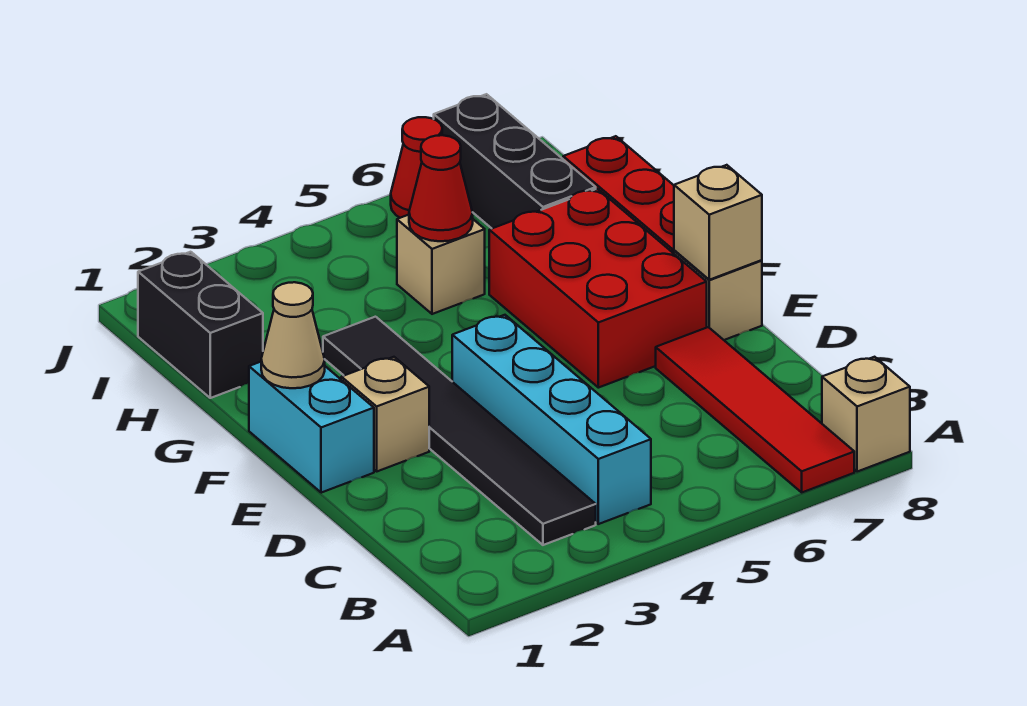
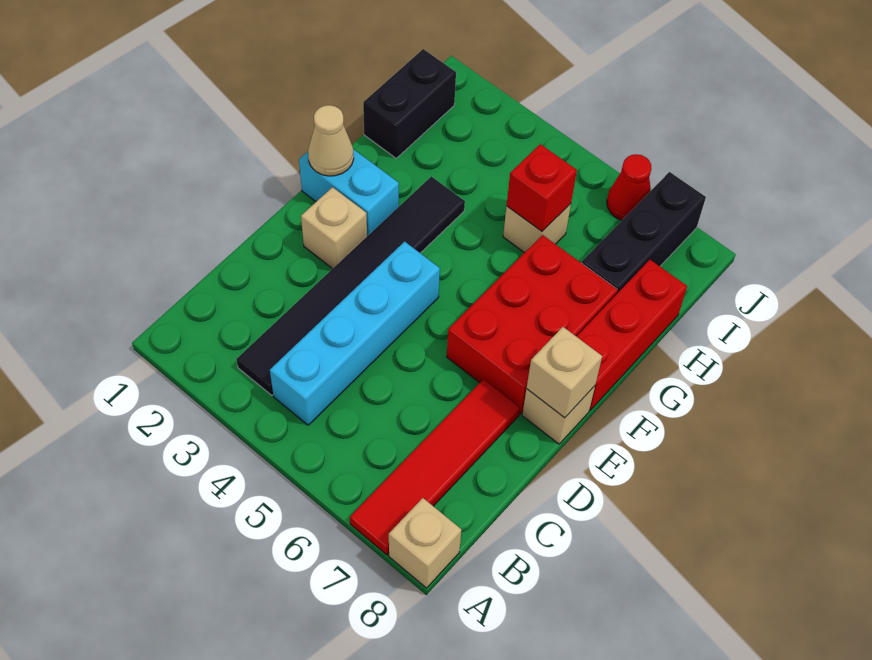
cyan brick E1:F1 level 1 -> cyan brick F1:F2 level 1
red cone H5 level 2 -> red brick H5 level 2

